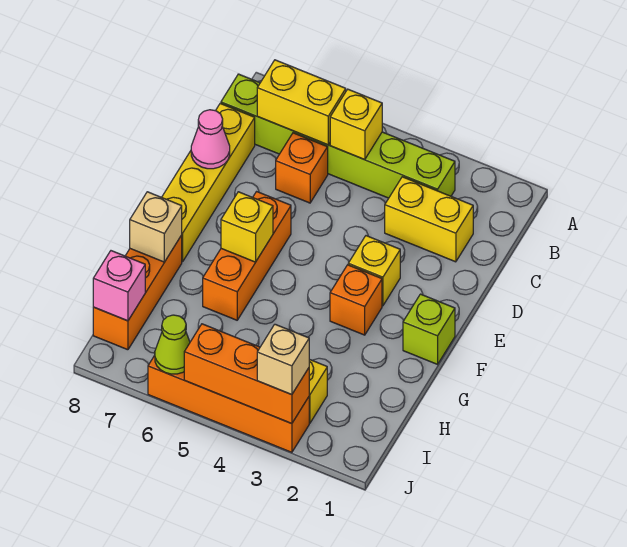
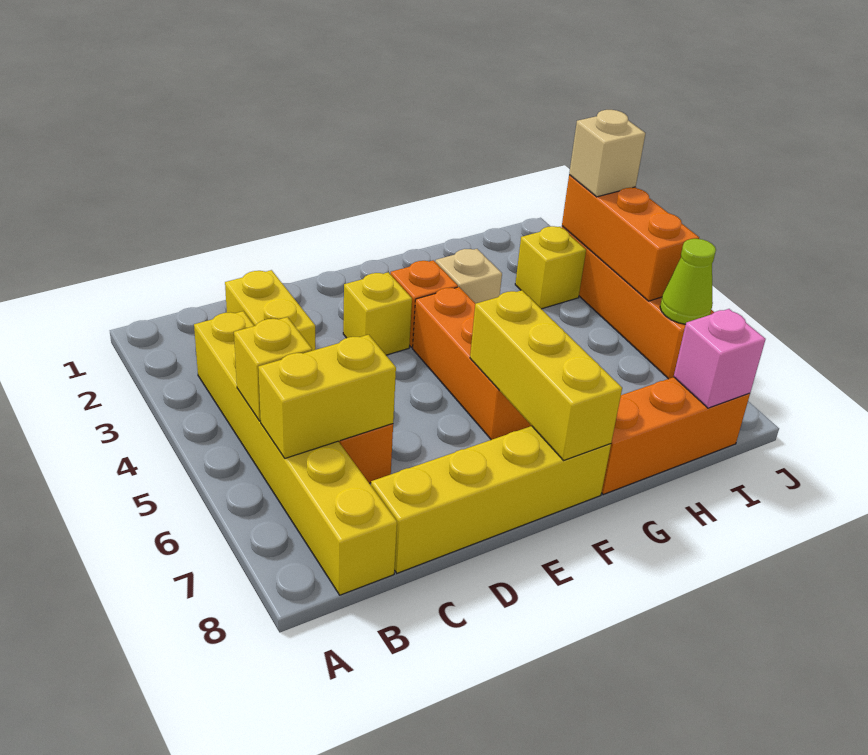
lime brick B3:B8 level 1 -> yellow brick B3:B8 level 1
yellow brick B6:B7 level 2 -> yellow brick B6:C6 level 2
pink cone D8 level 2 -> none
orange brick E6:G6 level 1 -> orange brick F4:F6 level 1
lime brick F1 level 1 -> none
yellow brick F6 level 2 -> yellow brick F6:F8 level 2
tan brick G8 level 2 -> tan brick G3 level 1

